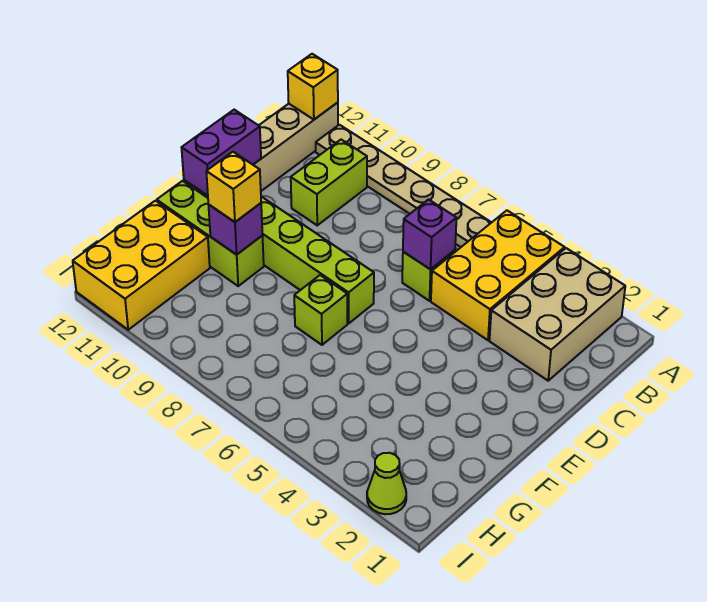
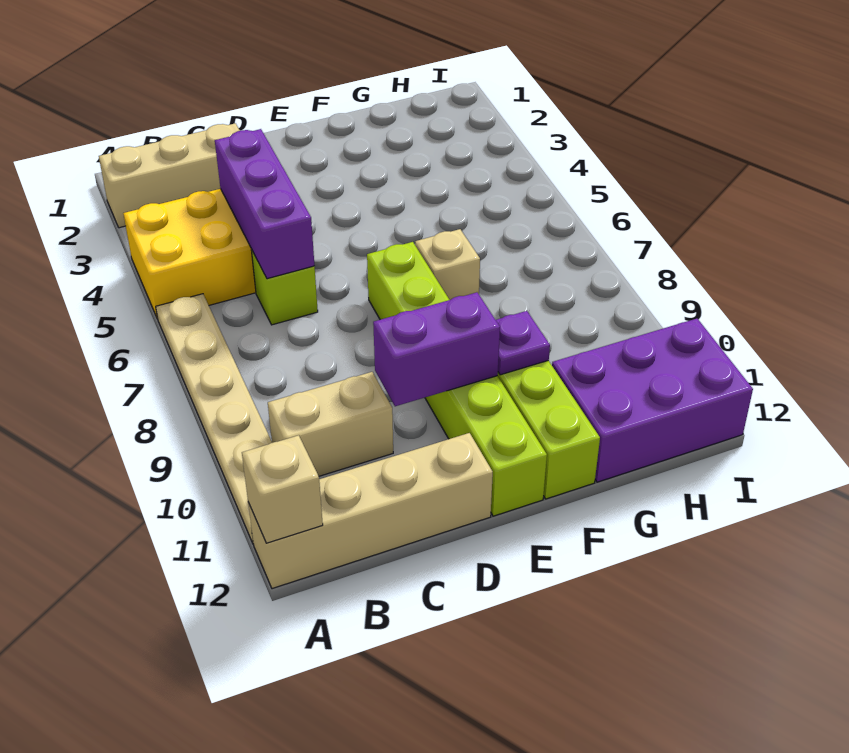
tan brick A2:C3 level 1 -> tan brick A2:C2 level 1
yellow brick A12 level 2 -> tan brick A12 level 2
lime brick B10:C10 level 1 -> tan brick B10:C10 level 1
purple brick C6 level 2 -> purple brick C4:C6 level 2
purple brick D12:E12 level 2 -> purple brick D10:E10 level 2
lime brick F7 level 1 -> tan brick F7 level 1
purple brick F10 level 2 -> purple plate F10 level 2
yellow brick F10 level 3 -> none
yellow brick G11:I12 level 1 -> purple brick G11:I12 level 1
lime cone I2 level 1 -> none

